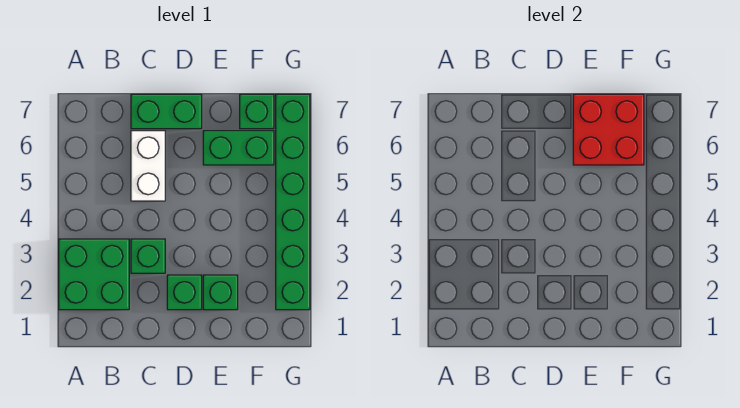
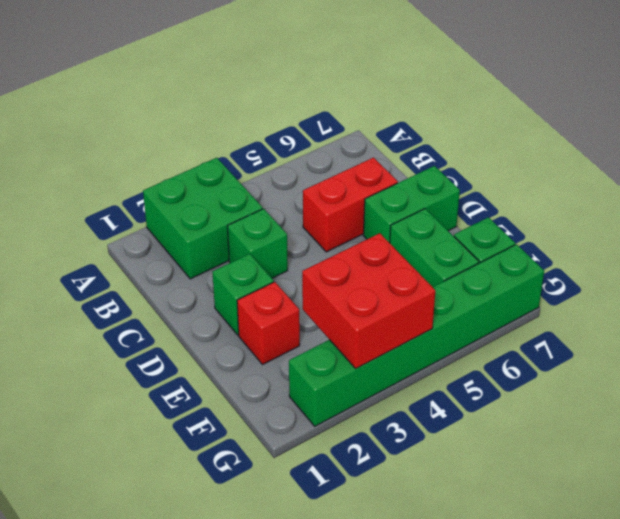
white brick C5:C6 level 1 -> red brick C5:C6 level 1
green brick C7:D7 level 1 -> green brick D6:D7 level 1
green brick E2 level 1 -> red brick E2 level 1
red brick E6:F7 level 2 -> red brick F3:G4 level 2

